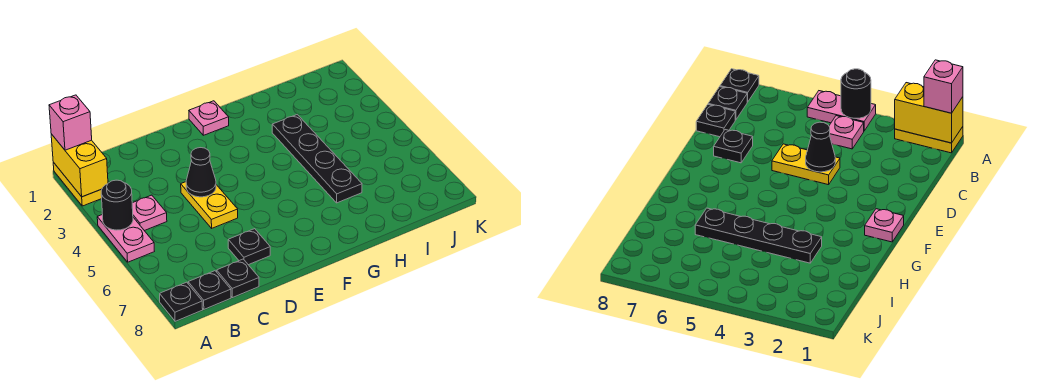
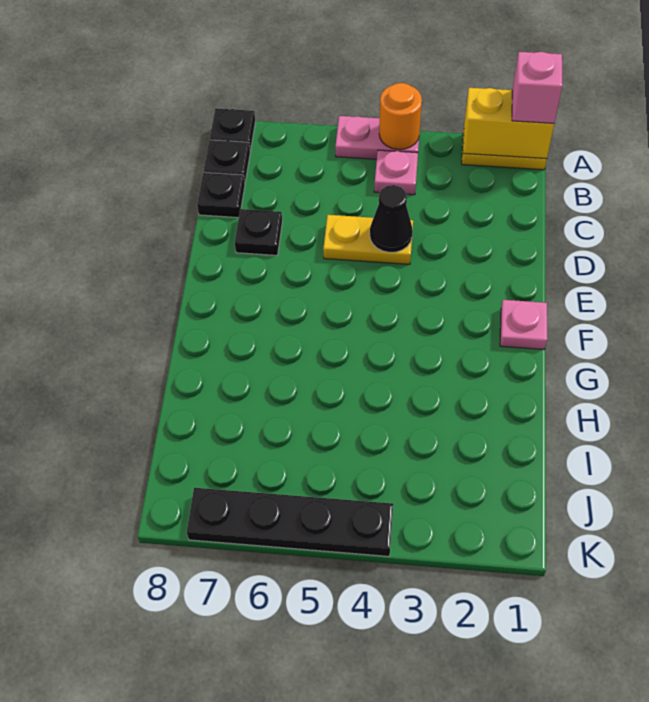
black round brick A4 level 2 -> orange round brick A4 level 2
black plate H3:H6 level 1 -> black plate K4:K7 level 1

